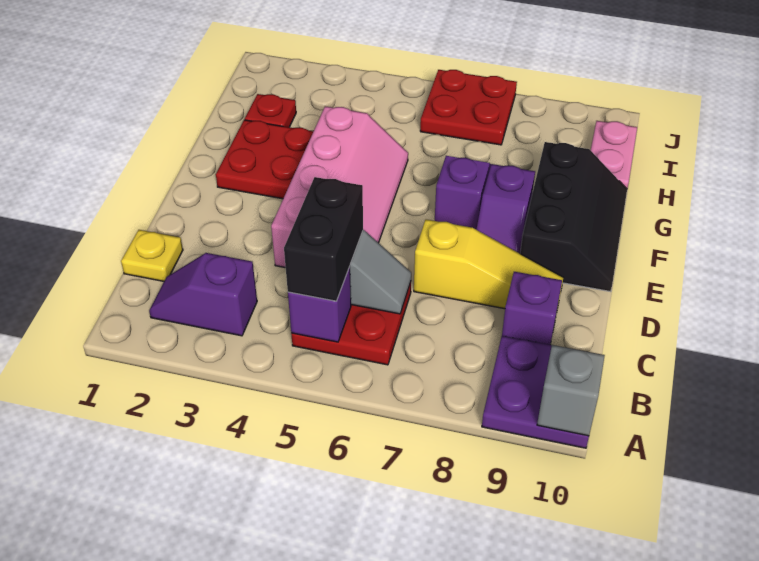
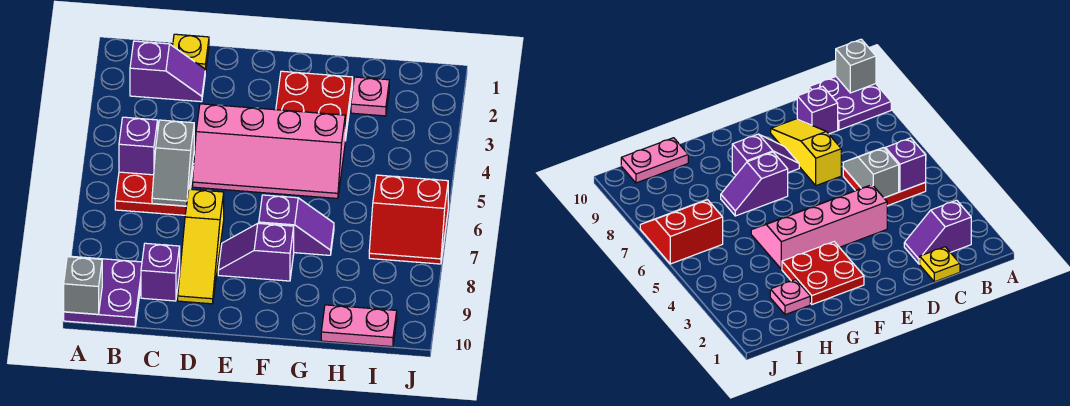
purple slope B2:B3 level 1 top 3 -> purple slope B2:C2 level 1 top B
black brick B5:C5 level 3 -> none
black slope E9:G10 level 1 top 9 -> none
red plate H2 level 1 -> pink plate H2 level 1
red plate I6:J7 level 1 -> red slope I6:J7 level 1 top 6

